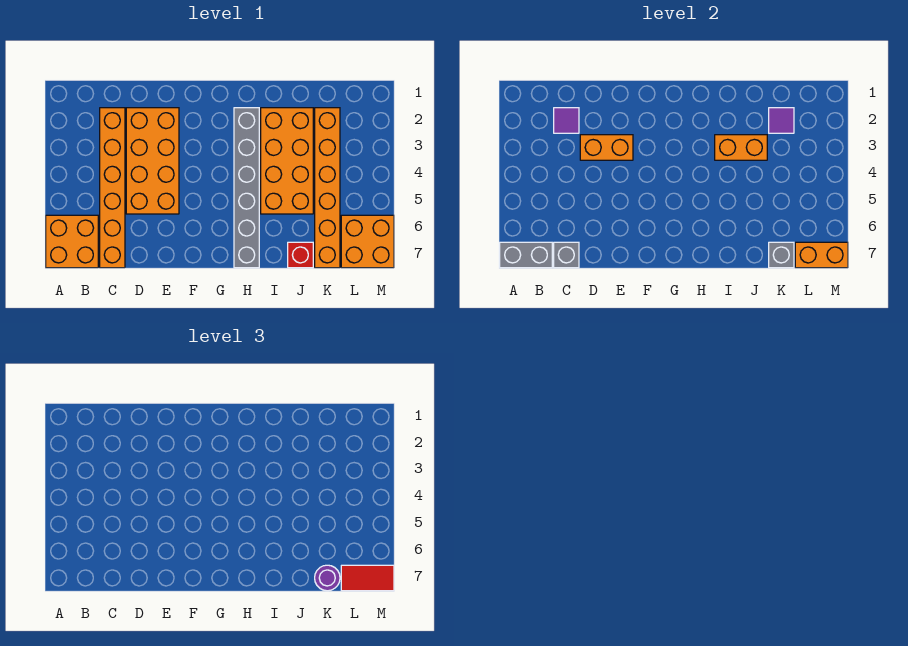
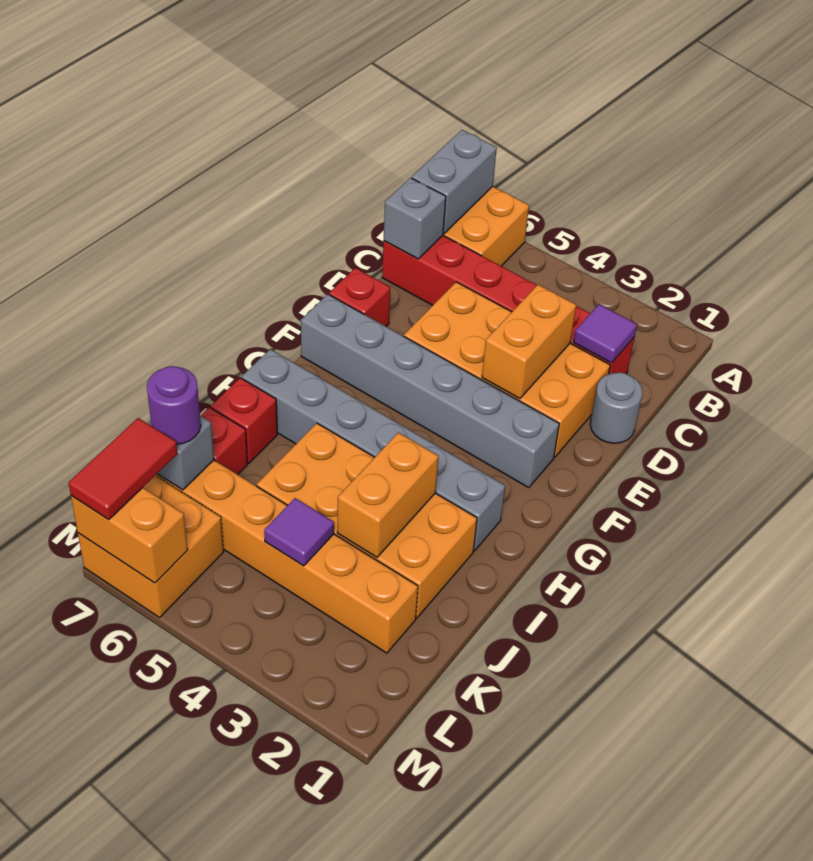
orange brick C2:C7 level 1 -> red brick C2:C7 level 1
none -> grey round brick D1 level 1
none -> red brick E7 level 1
none -> grey brick F2:F7 level 1
none -> red brick I7 level 1
purple tile K2 level 2 -> purple tile K4 level 2
orange brick L7:M7 level 2 -> orange brick M6:M7 level 2

